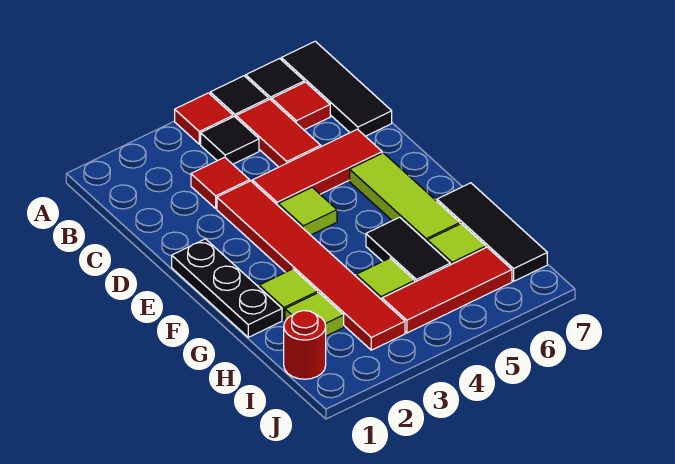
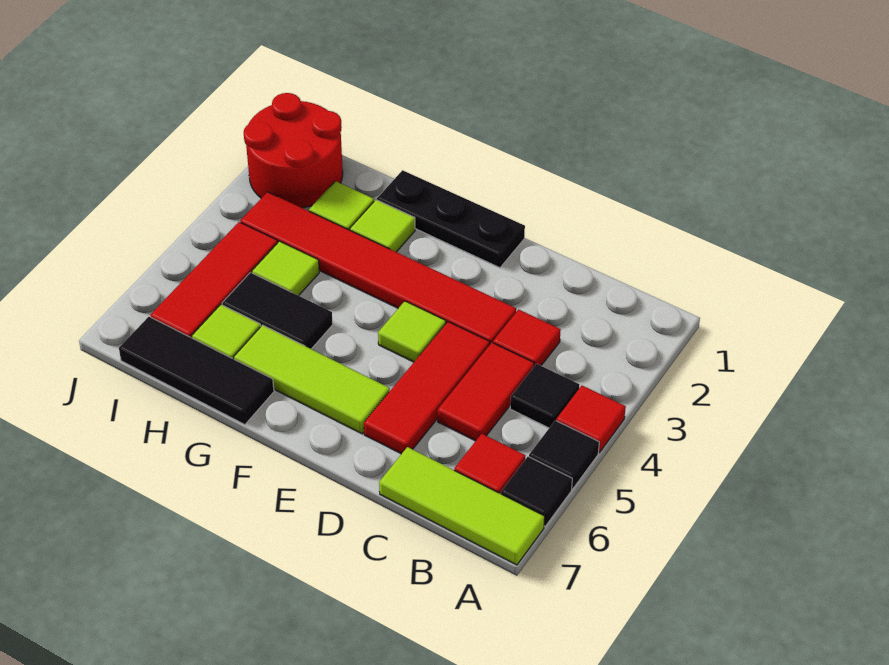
black tile A7:C7 level 1 -> lime tile A7:C7 level 1
red tile B5:C5 level 1 -> red tile C4:C5 level 1
red round brick I1 level 1 -> red round brick I1:J2 level 1

